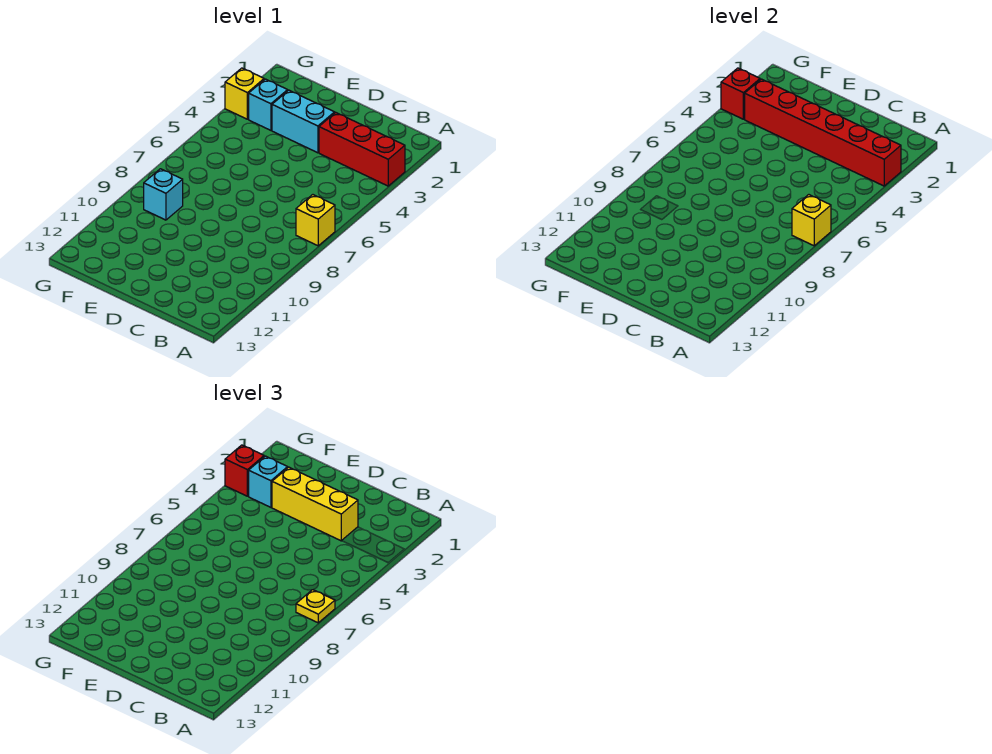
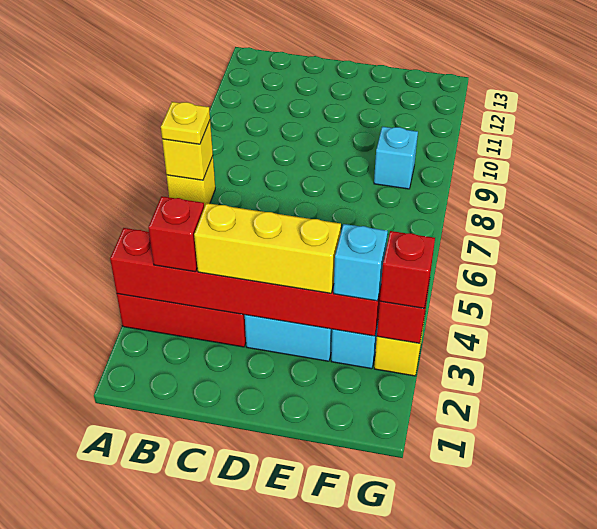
none -> red brick B3 level 3

